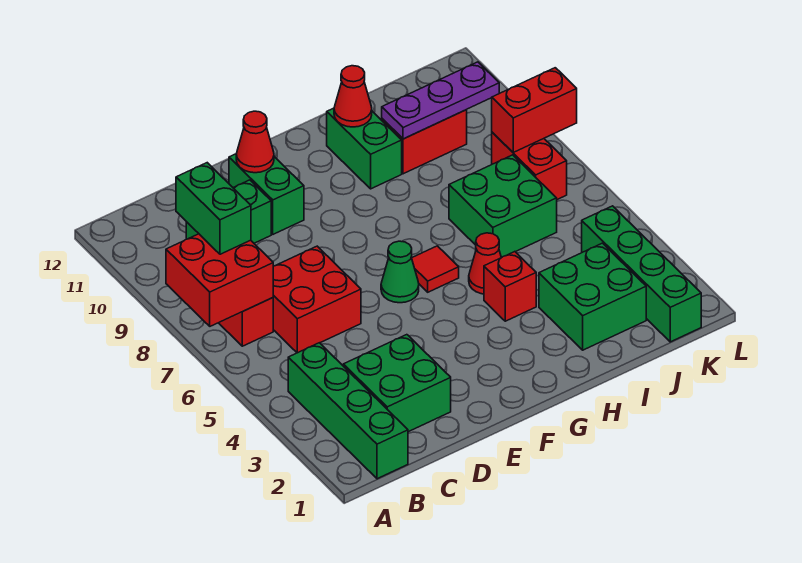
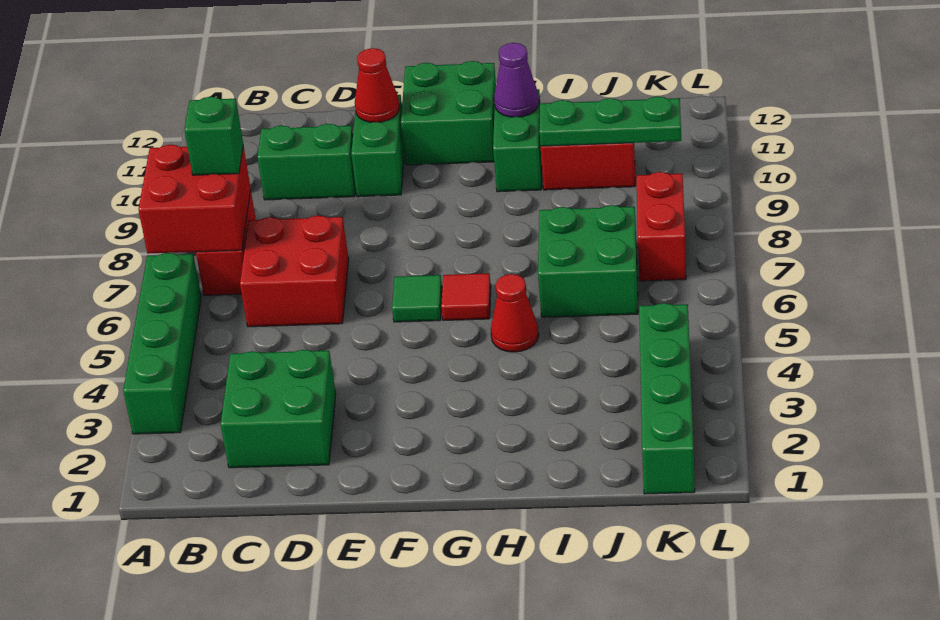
green brick B1:B4 level 1 -> green brick A3:A6 level 1
green brick B8:B9 level 3 -> green brick B8 level 3
green cone F6 level 1 -> green tile F6 level 1
red brick H4 level 1 -> none
red cone H11 level 2 -> purple cone H11 level 2
green brick I2:J3 level 1 -> green brick F11:G12 level 1
purple plate I10:K10 level 2 -> green plate I10:K10 level 2
red brick K8:L8 level 2 -> none

